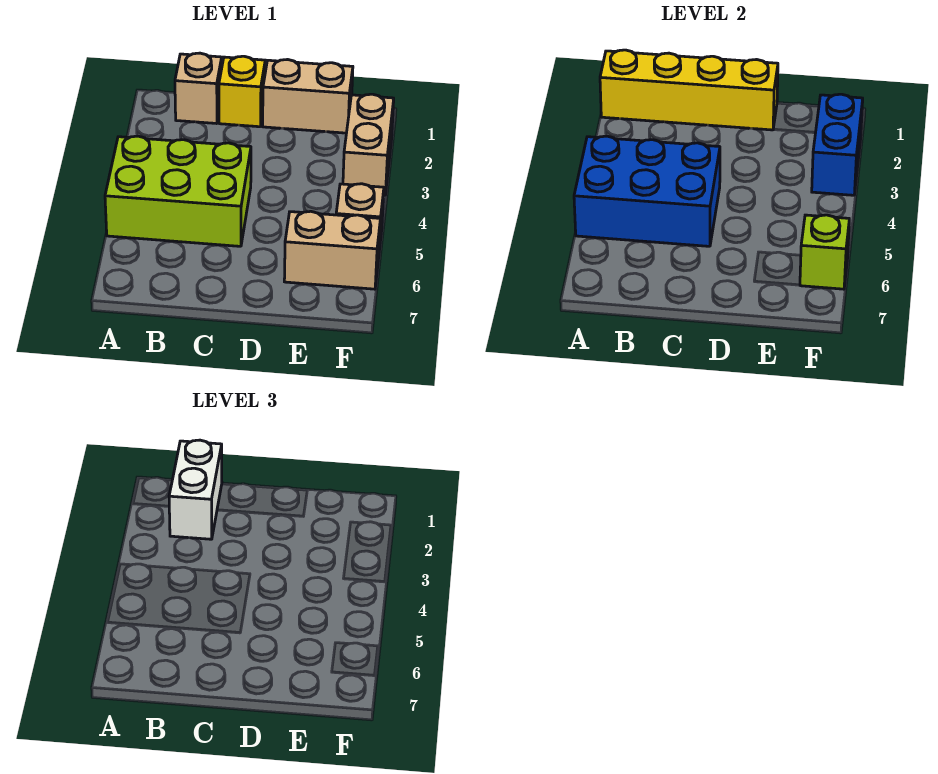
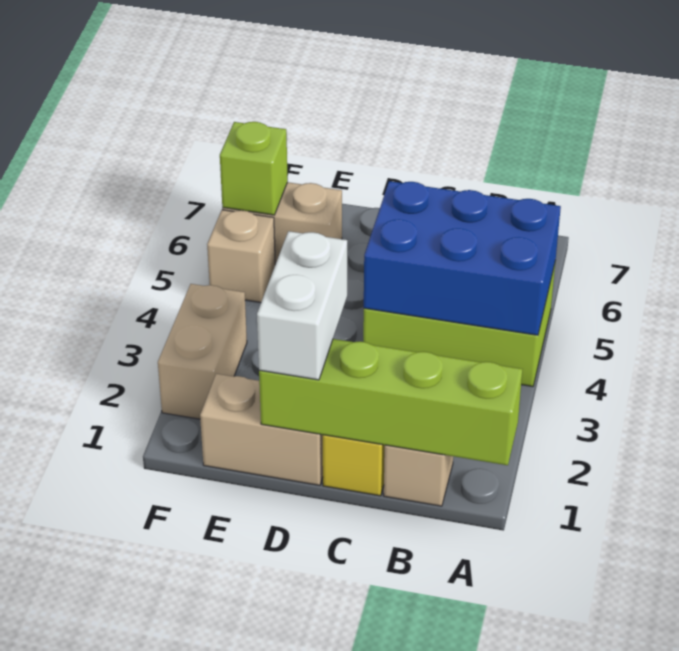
yellow brick A1:D1 level 2 -> lime brick A1:D1 level 2
white brick B1:B2 level 3 -> white brick D1:D2 level 3
blue brick F2:F3 level 2 -> none

